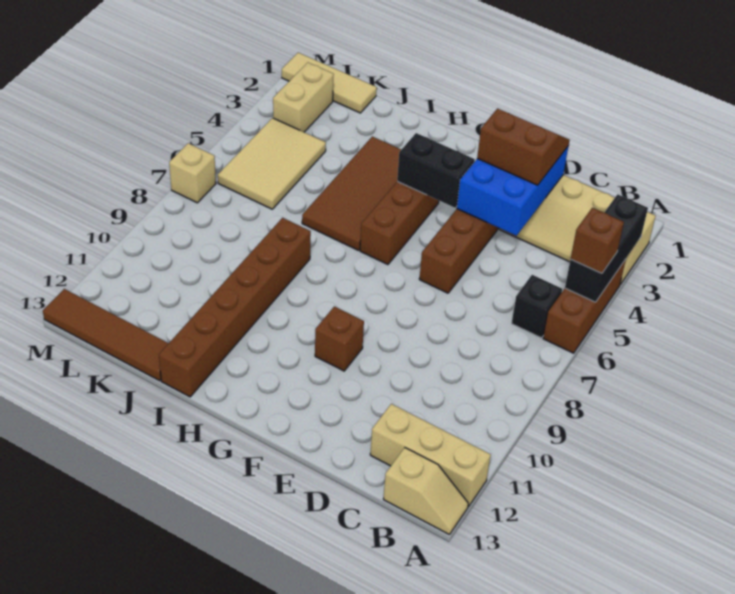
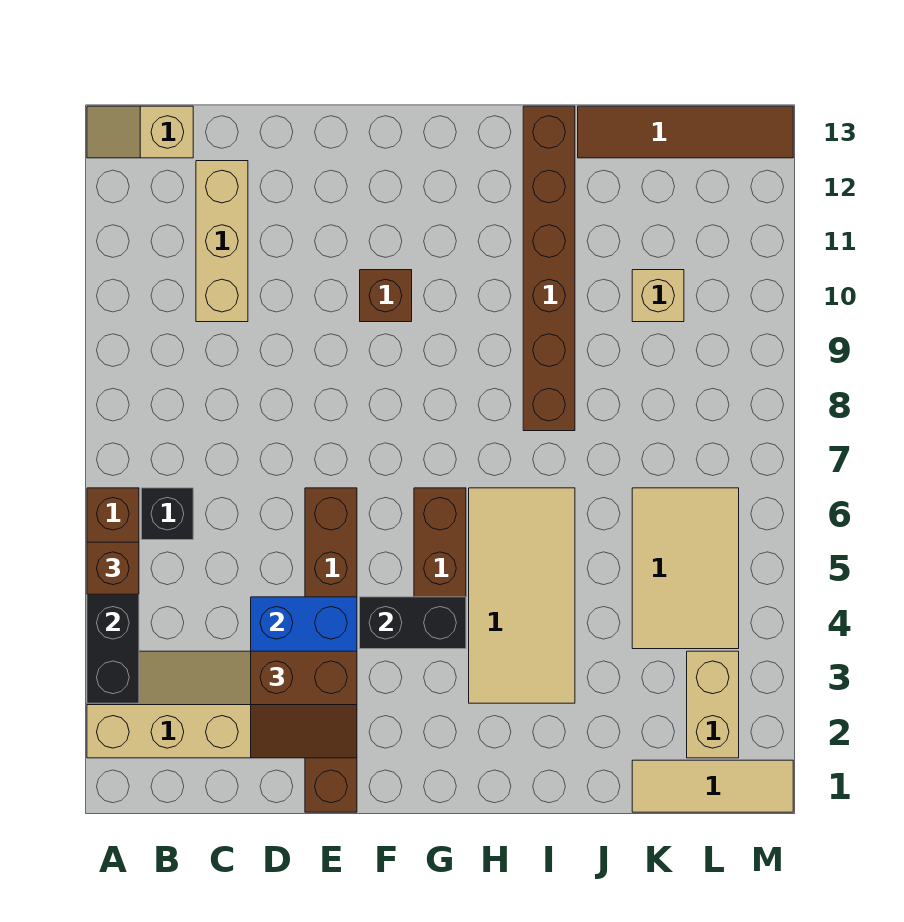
tan brick A12:C12 level 1 -> tan brick C10:C12 level 1
brown tile H3:I6 level 1 -> tan tile H3:I6 level 1
tan brick M7 level 1 -> tan brick K10 level 1

